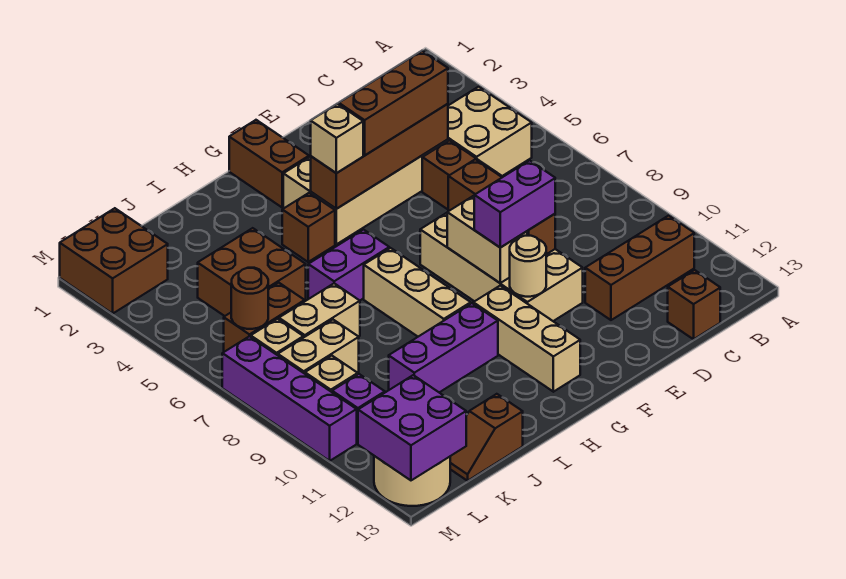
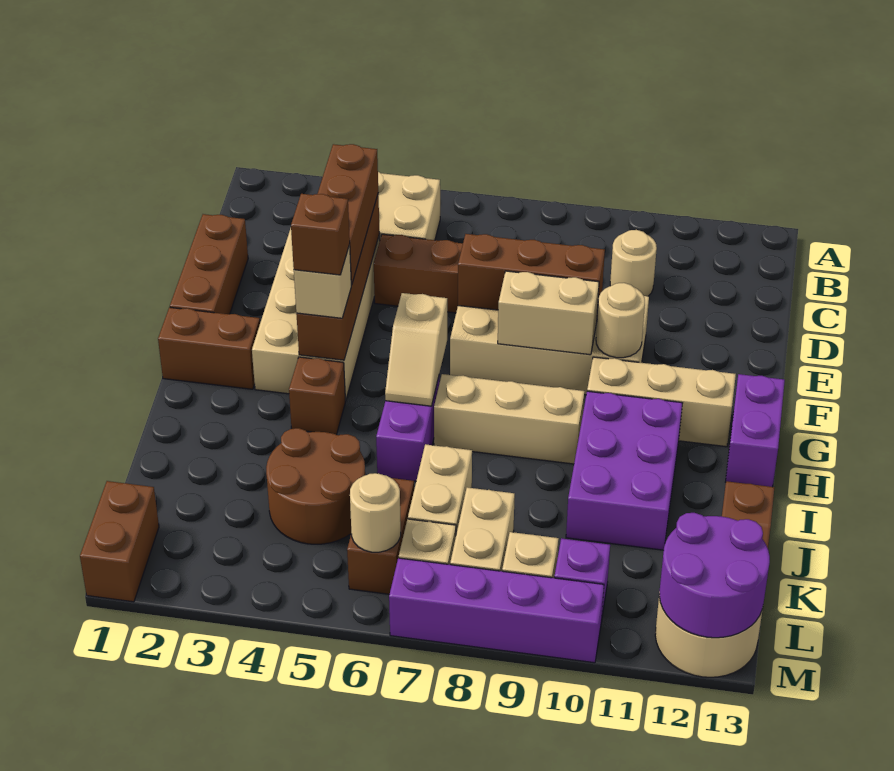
brown brick B11:D11 level 1 -> brown brick D1:F1 level 1
none -> tan round brick C10 level 1
brown brick C13 level 1 -> brown brick G4 level 4
purple brick E9:F9 level 3 -> purple brick G13:H13 level 1
none -> tan slope G6:H6 level 2 top G
purple brick H10:J10 level 1 -> purple brick H10:J11 level 1
brown brick J4:K5 level 1 -> brown round brick J4:K5 level 1
brown brick L1:M2 level 1 -> brown brick L1:M1 level 1
brown round brick L6 level 2 -> tan round brick L6 level 2
purple brick L12:M13 level 2 -> purple round brick L12:M13 level 2

